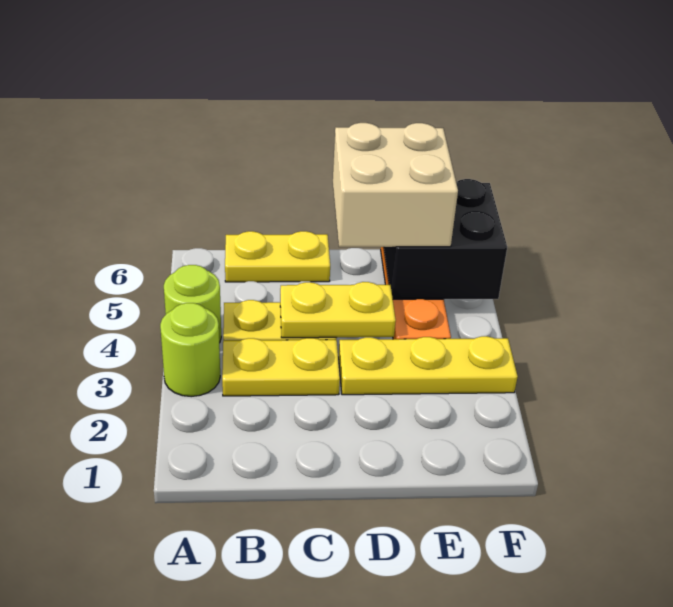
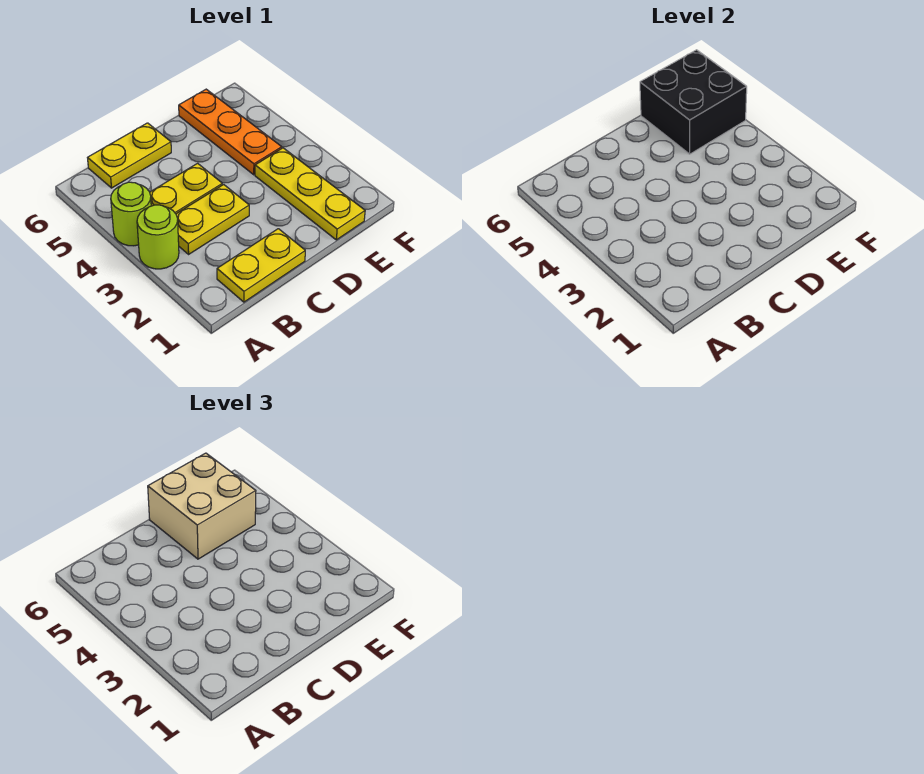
yellow plate C4:D4 level 2 -> yellow plate B1:C1 level 1
yellow plate D3:F3 level 1 -> yellow plate E1:E3 level 1

